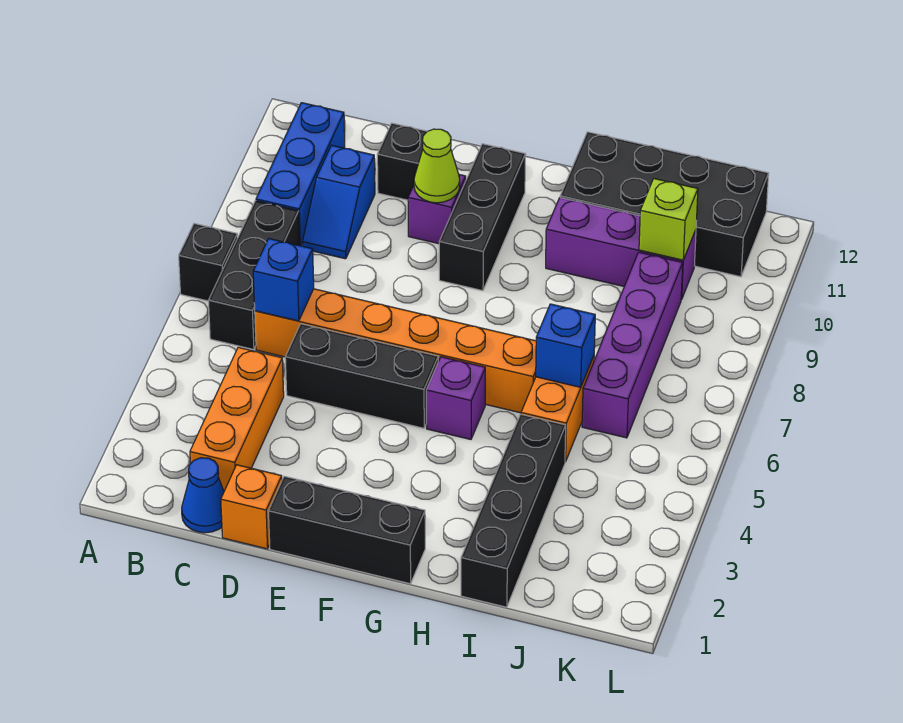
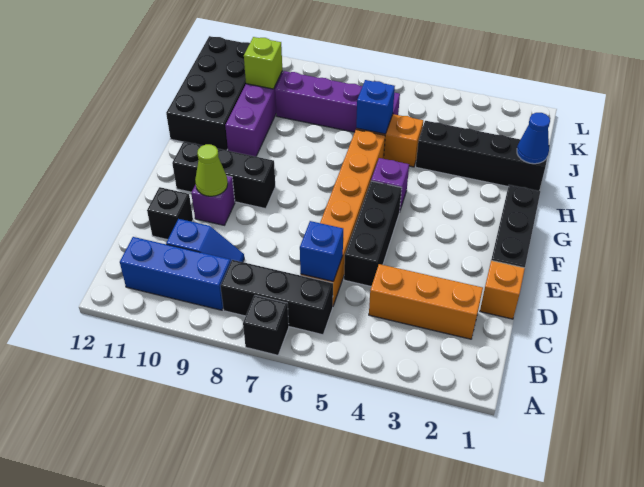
blue cone C1 level 1 -> blue cone I1 level 2

